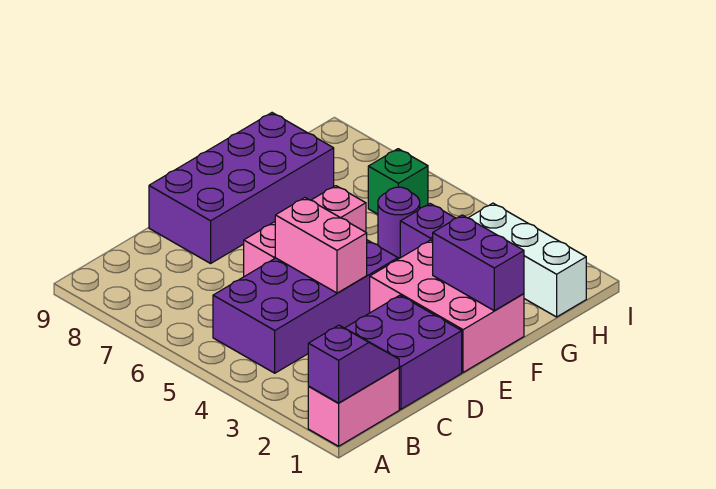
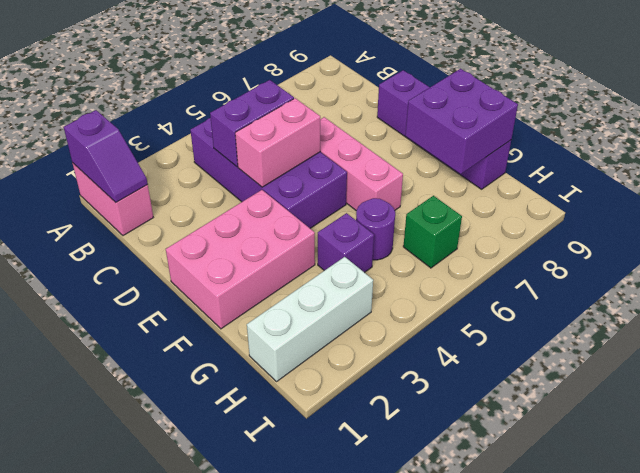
purple brick C1:D2 level 1 -> purple brick F8:G9 level 2
purple brick D8:G9 level 1 -> purple brick D9:G9 level 1
purple brick F1:F2 level 2 -> purple brick C4:C5 level 2

